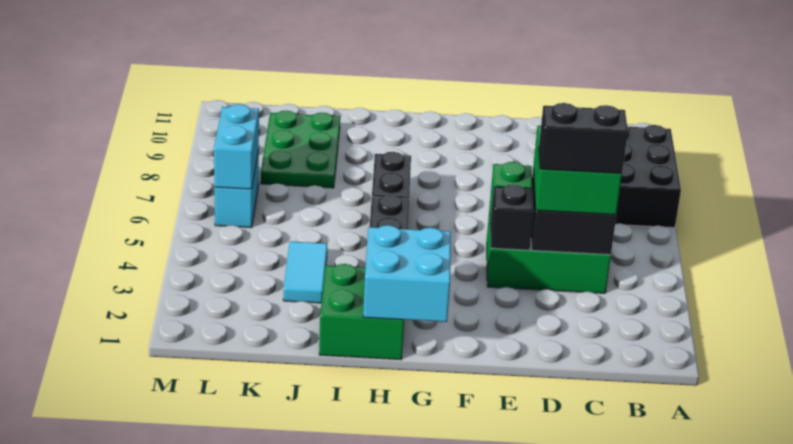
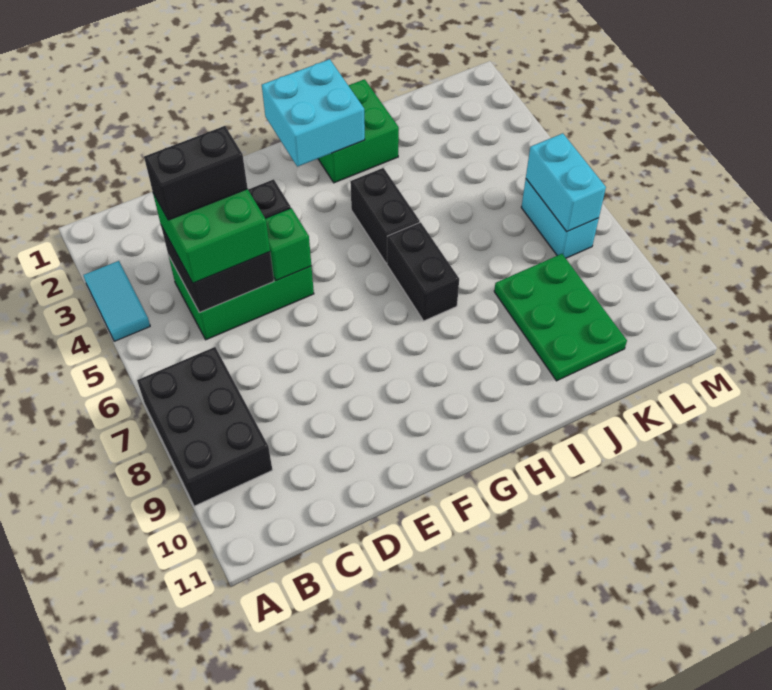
cyan tile J3:J4 level 1 -> cyan tile A3:A4 level 1

